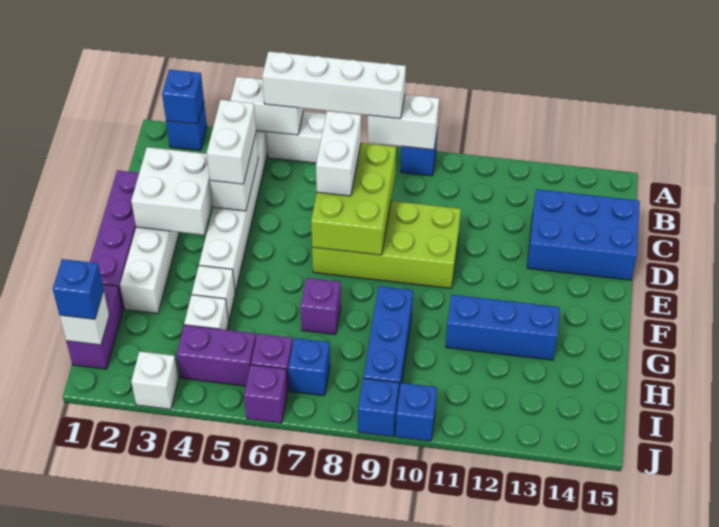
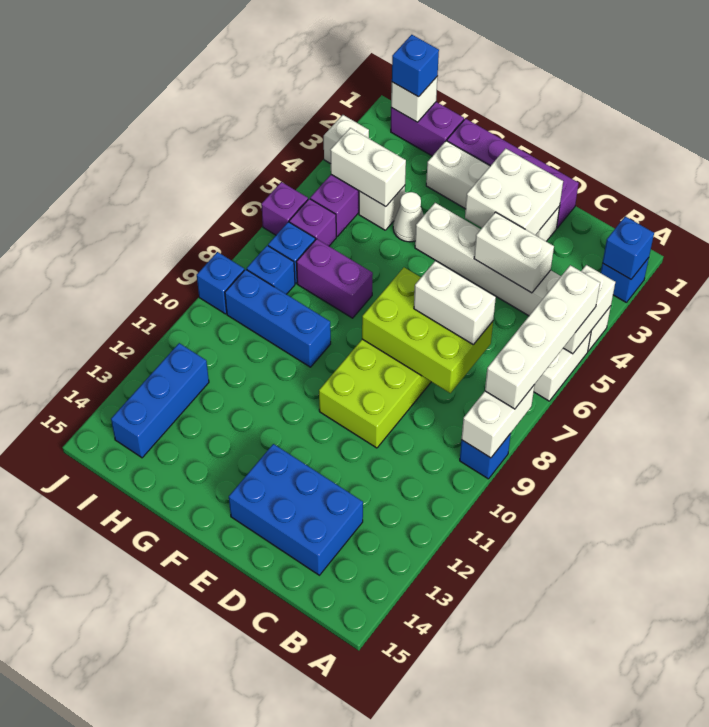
white brick C4:D4 level 3 -> white brick H4:I4 level 2
blue brick C13:D15 level 1 -> blue brick C13:E14 level 1
white brick G4 level 1 -> white cone G4 level 1
purple brick G7 level 1 -> purple brick G7:H7 level 1
blue brick G11:G13 level 1 -> blue brick I12:I14 level 1
blue brick J10 level 1 -> blue brick I8 level 1

